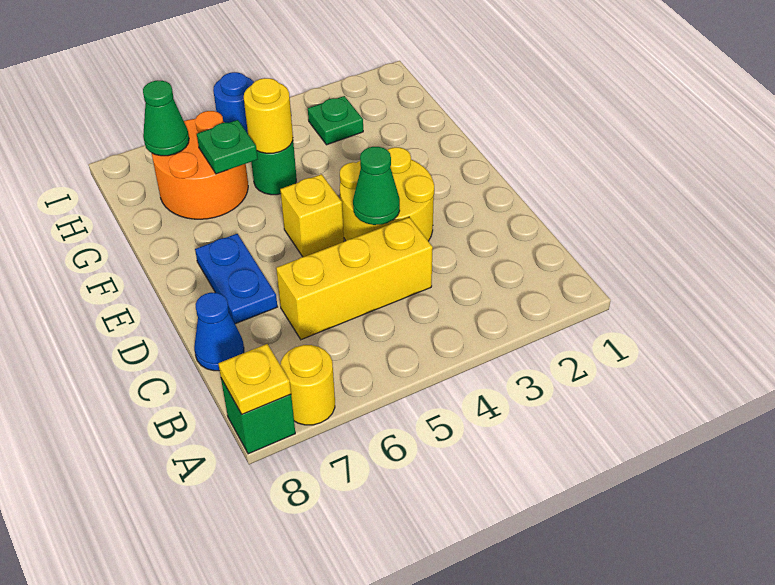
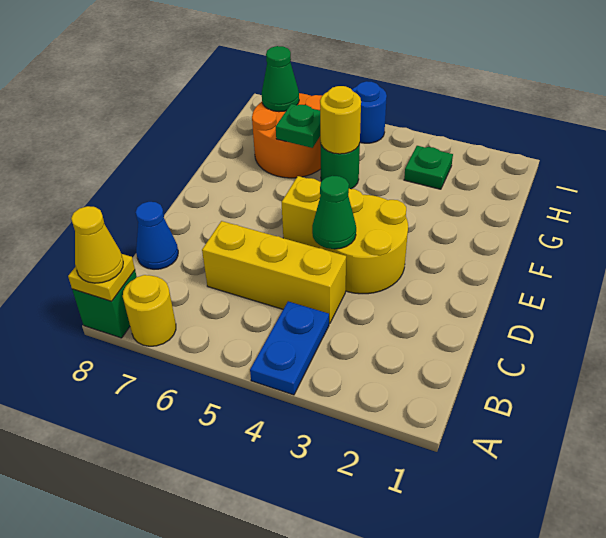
none -> yellow cone A8 level 3
blue plate D7:E7 level 1 -> blue plate A4:B4 level 1

